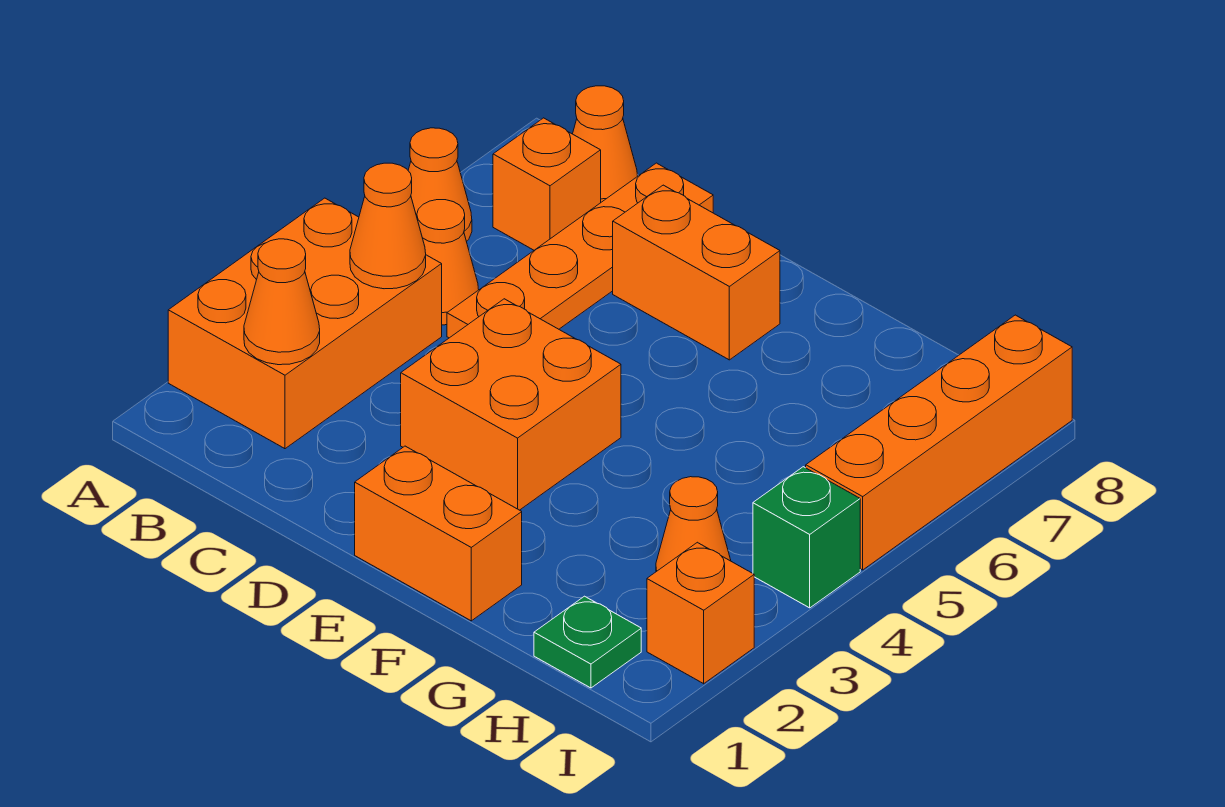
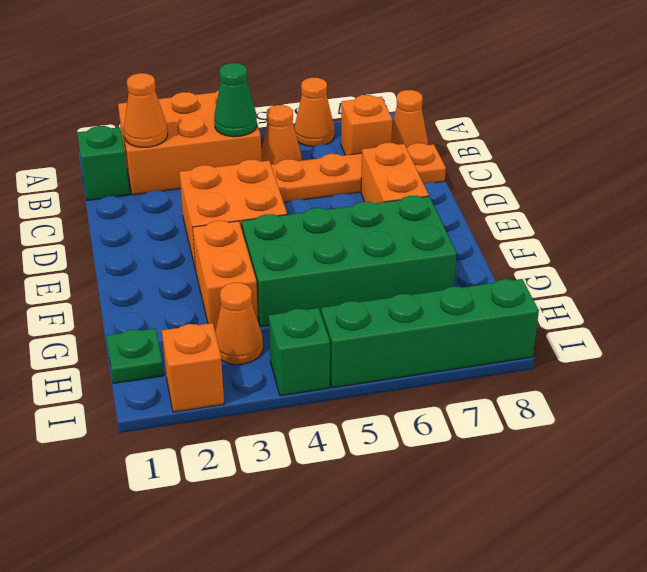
none -> green brick B1 level 1
orange cone B4 level 2 -> green cone B4 level 2
orange brick E1:F1 level 1 -> orange brick F3:G3 level 1
none -> green brick F4:G7 level 1
orange brick I5:I8 level 1 -> green brick I5:I8 level 1

